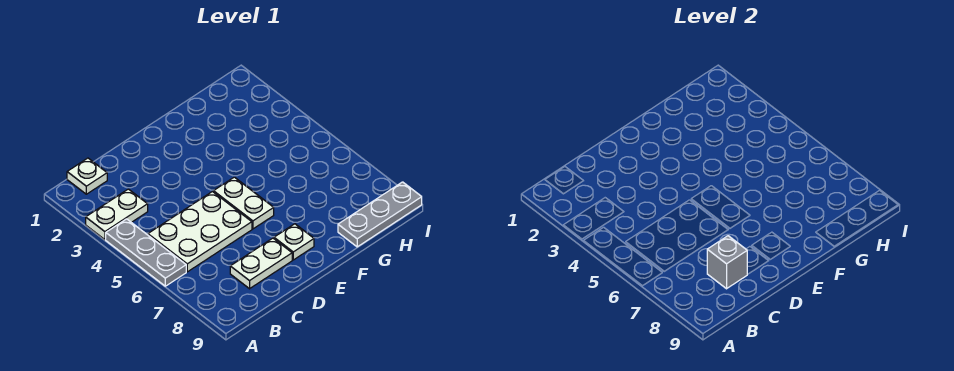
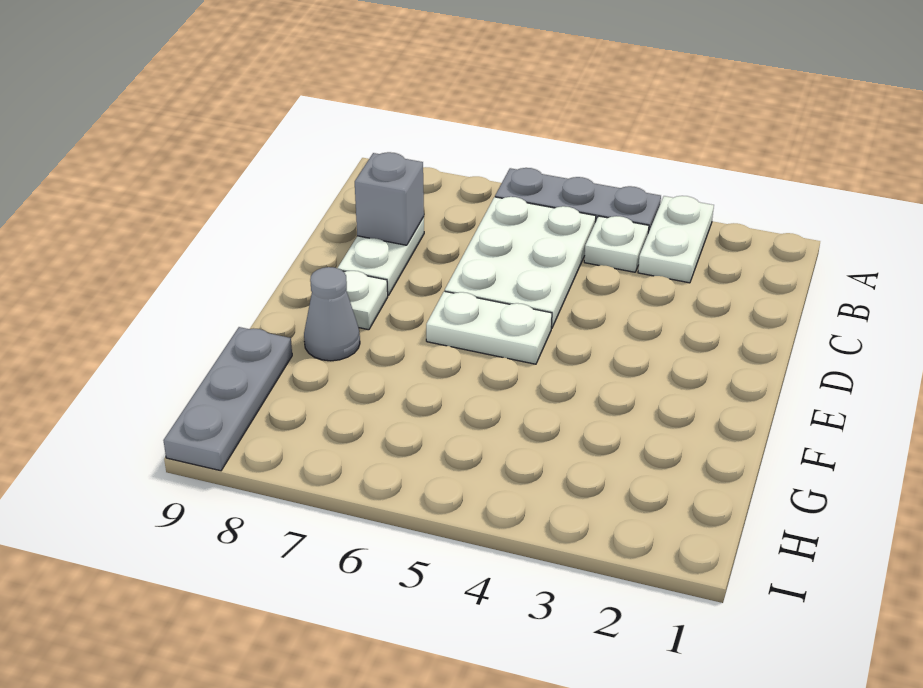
white plate B1 level 1 -> white plate B4 level 1
none -> grey cone F8 level 1

